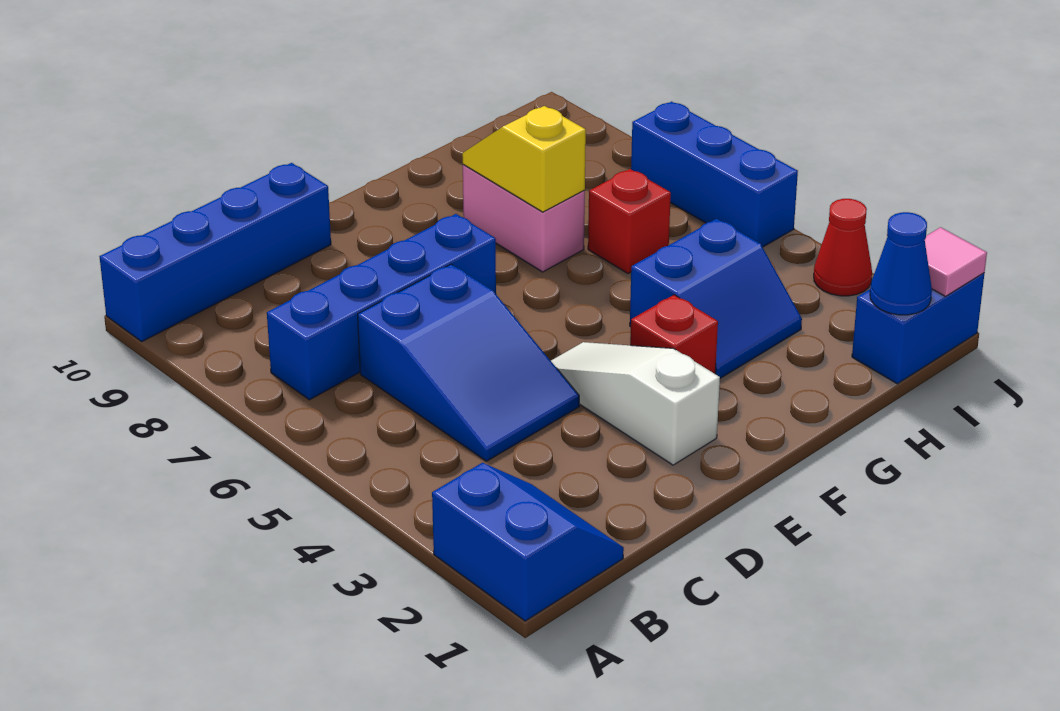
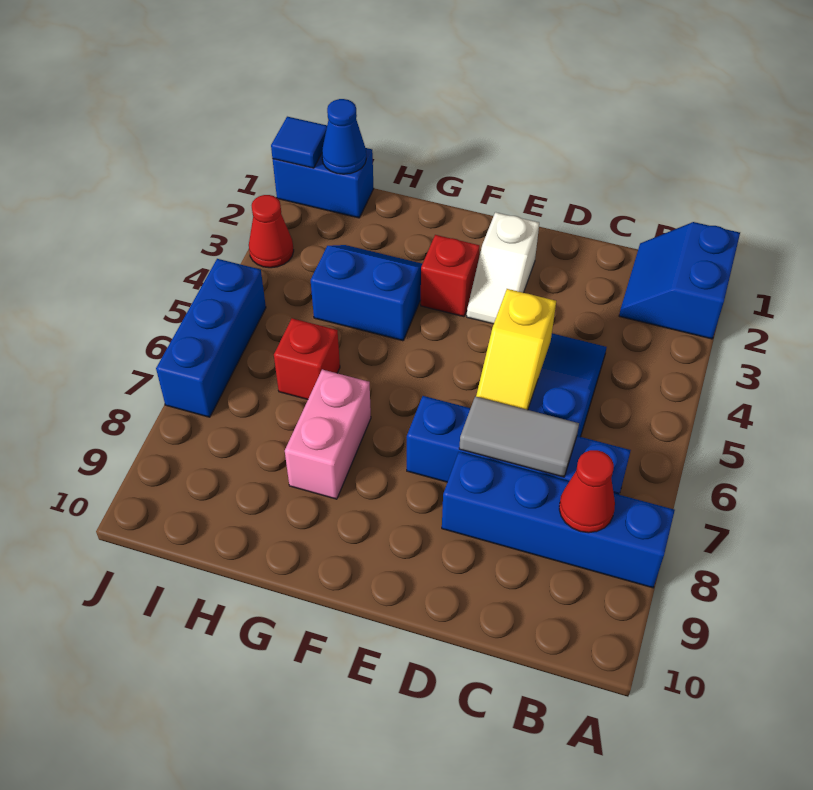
blue brick A10:D10 level 1 -> blue brick A8:D8 level 1
none -> red cone B8 level 2
none -> grey tile C7:D7 level 2
white slope E2:E4 level 1 top 2 -> white slope E2:E3 level 1 top 2
yellow slope G7:G8 level 2 top 7 -> yellow slope D5:D6 level 2 top 5
pink tile J1 level 2 -> blue tile J1 level 2

